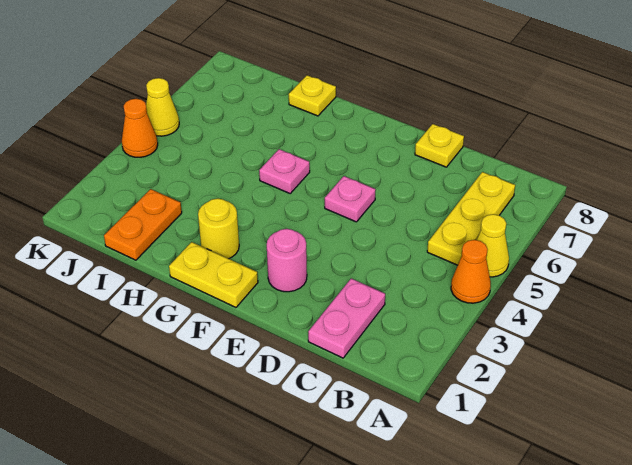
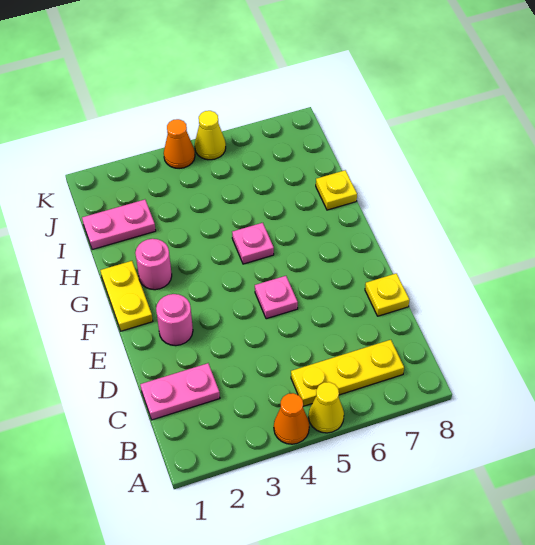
yellow round brick G2 level 1 -> pink round brick G2 level 1
orange plate I1:I2 level 1 -> pink plate I1:I2 level 1

